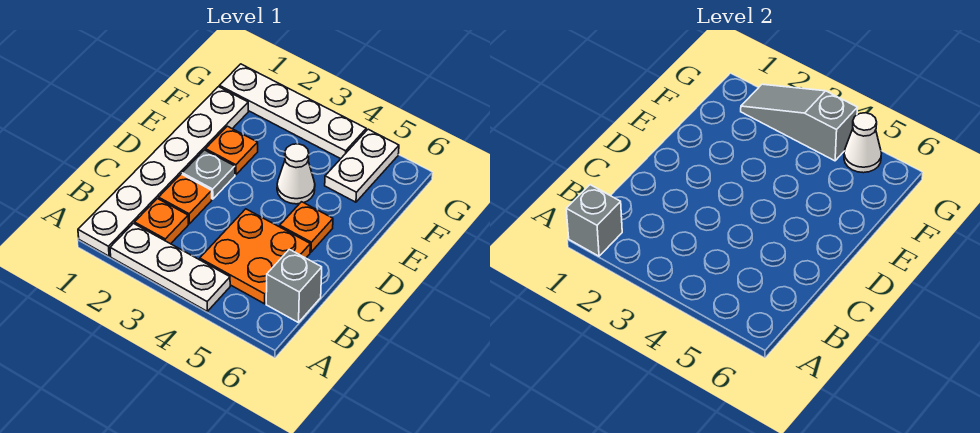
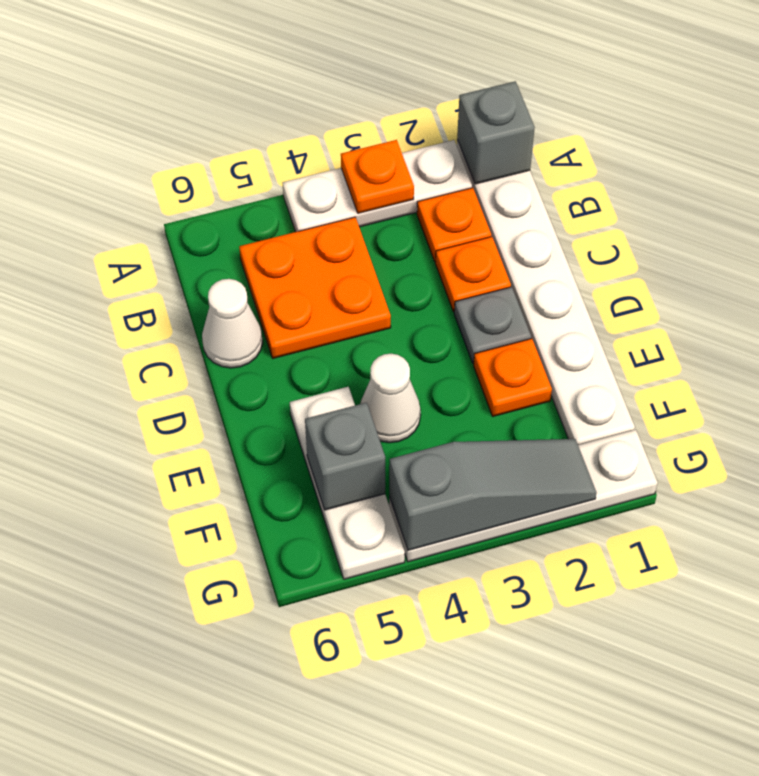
grey brick B6 level 1 -> grey brick F5 level 2
orange plate D5 level 1 -> orange plate A3 level 2
white plate F5:G5 level 1 -> white plate E5:G5 level 1
white cone G5 level 2 -> white cone C6 level 1

